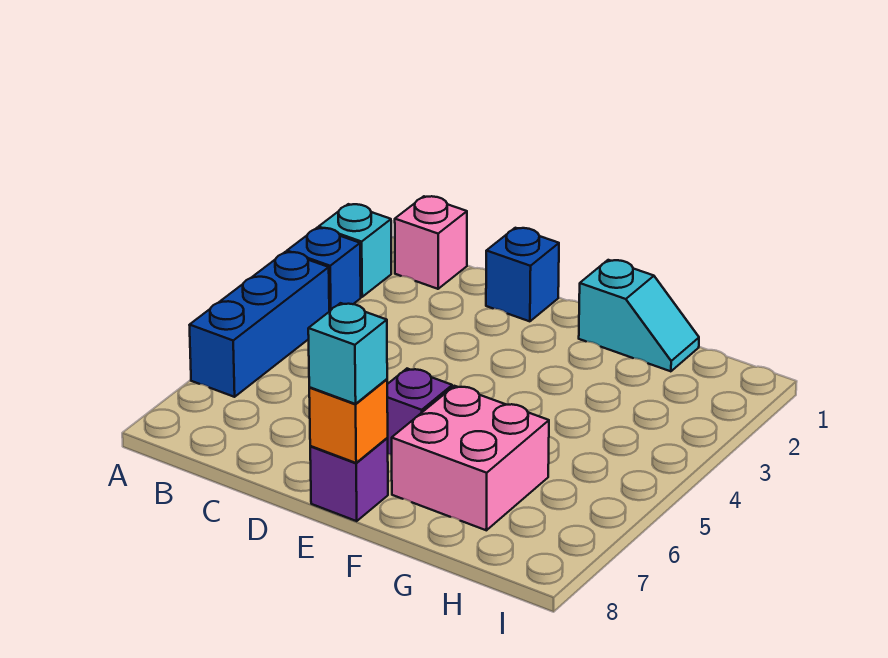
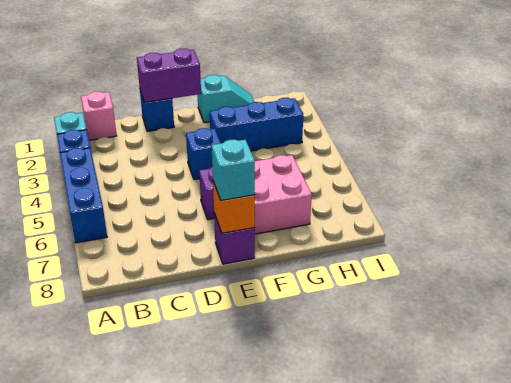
none -> purple brick D1:E1 level 2
none -> blue brick E4 level 1
none -> blue brick F3:H3 level 1

